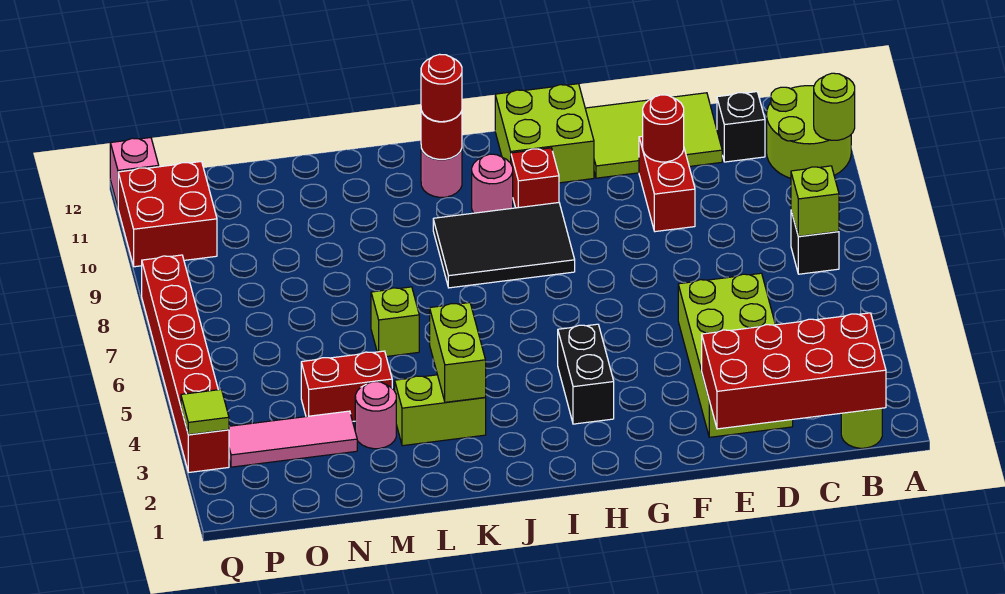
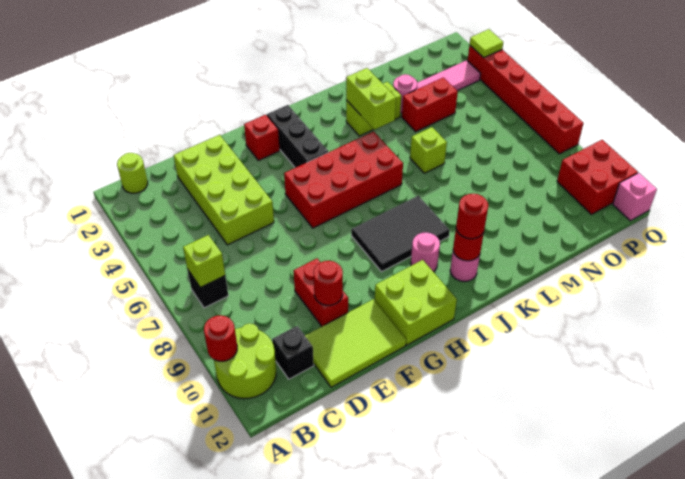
lime round brick A10 level 2 -> red round brick A10 level 2
red brick B1:E2 level 2 -> red brick G5:J6 level 1
black brick H3:H4 level 1 -> black brick H2:H4 level 1
red brick H10 level 1 -> red brick G2 level 1

